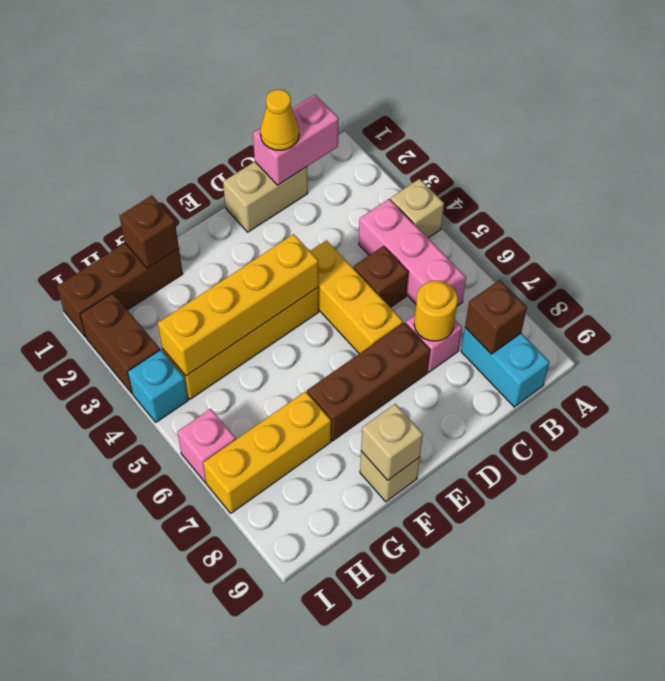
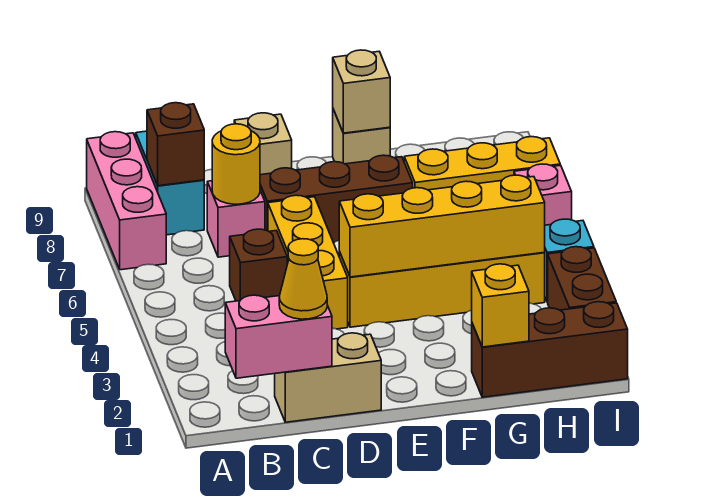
tan brick A4 level 1 -> tan brick D9 level 1
pink brick B4:B6 level 1 -> pink brick A7:A9 level 1
brown brick G1 level 2 -> yellow brick G1 level 2

